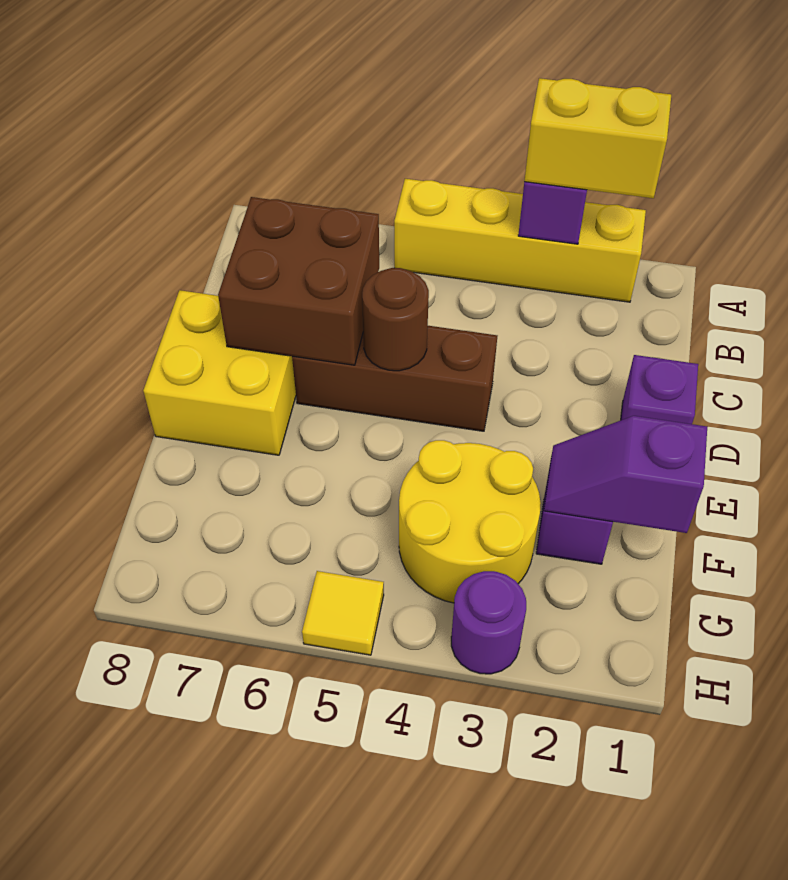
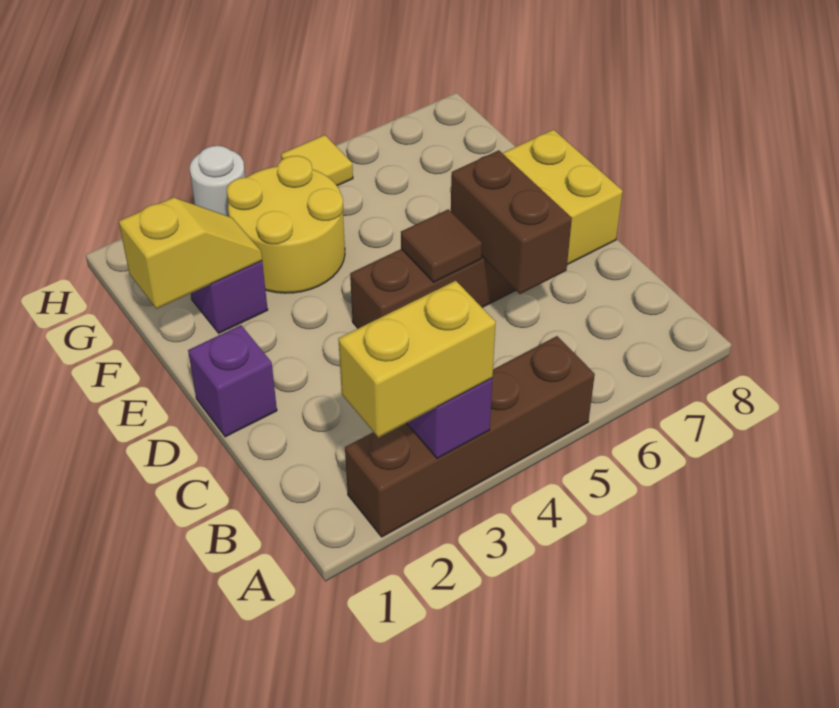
yellow brick A2:A5 level 1 -> brown brick A2:A5 level 1
brown brick C6:D7 level 2 -> brown brick C6:D6 level 2
brown round brick D5 level 2 -> brown tile D5 level 2
purple slope F1:F2 level 2 top 1 -> yellow slope F1:F2 level 2 top 1
purple round brick H3 level 1 -> white round brick H3 level 1

